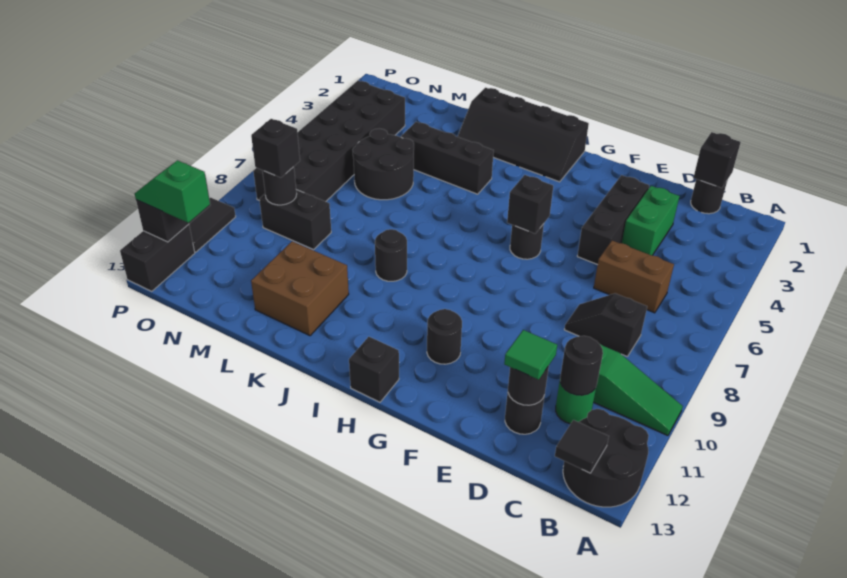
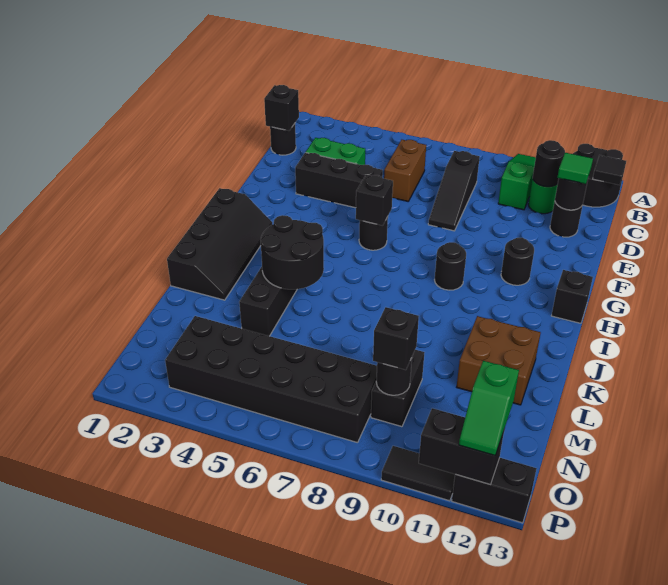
black slope C8:D8 level 1 top C -> black slope C8:E8 level 1 top C
black round brick J9 level 1 -> black round brick H9 level 1
black round brick L5:M6 level 1 -> black round brick J4:K5 level 2

